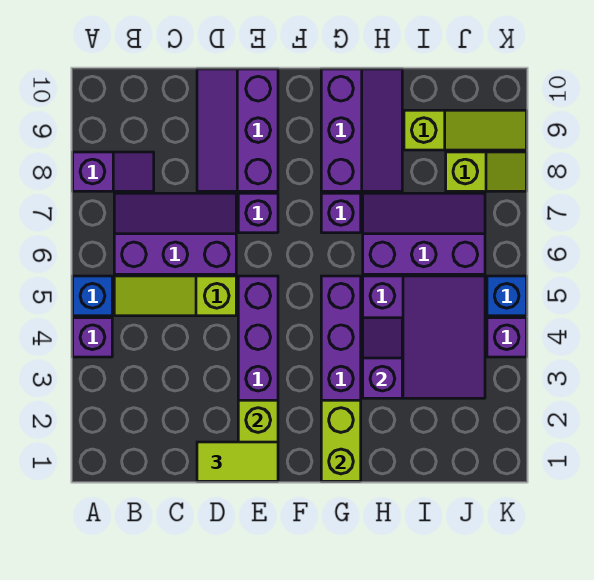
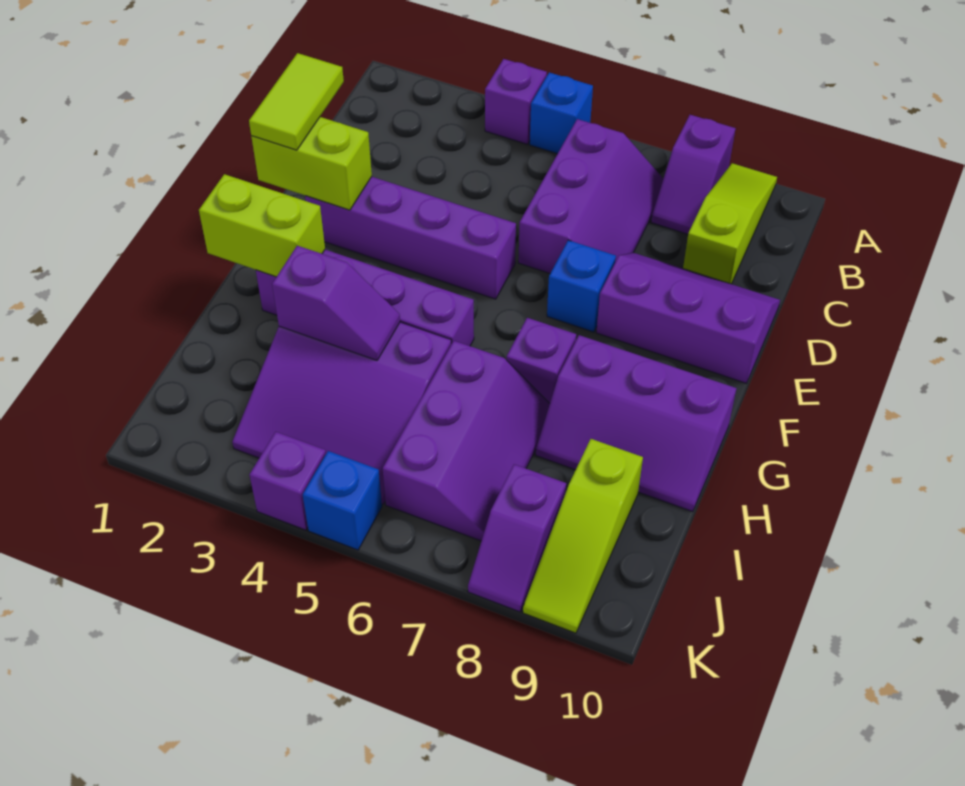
lime slope B5:D5 level 1 top D -> lime slope A9:C9 level 1 top C
purple brick E7 level 1 -> blue brick E7 level 1
lime slope J8:K8 level 1 top J -> purple slope J8:K8 level 1 top J

